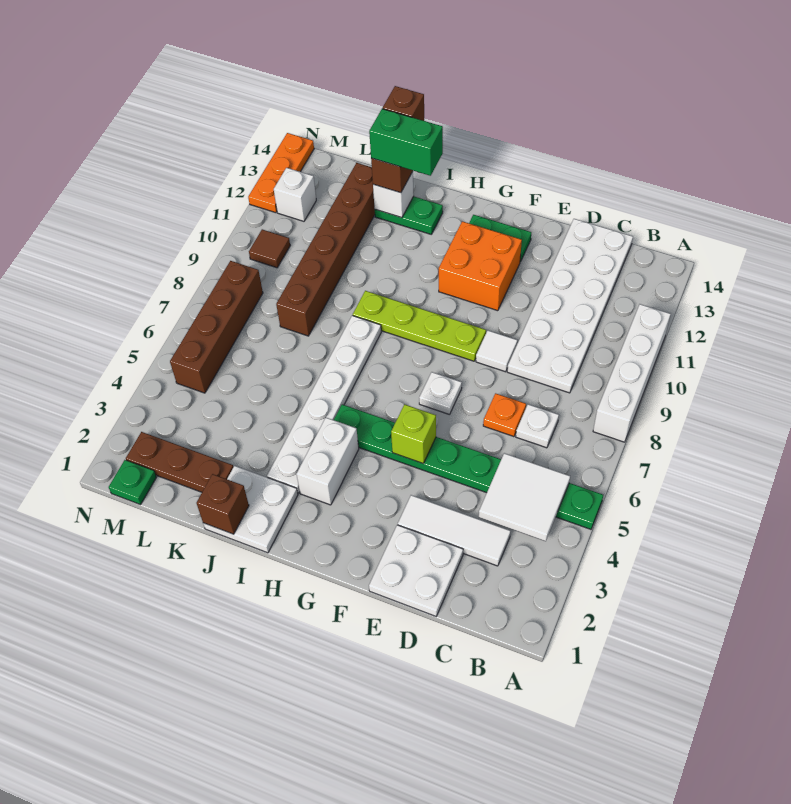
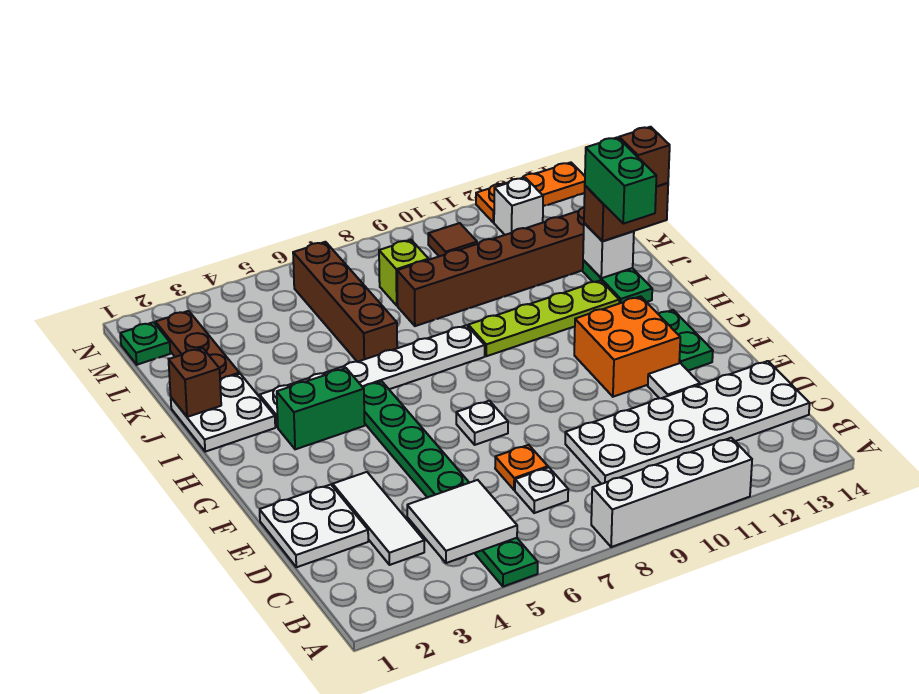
white tile E9 level 1 -> white tile E12 level 1
lime brick F5 level 2 -> lime brick L8 level 1
lime plate F9:I9 level 1 -> lime plate I9:I12 level 1
white brick H3:H4 level 1 -> green brick H3:H4 level 1
brown brick M5:M8 level 1 -> brown brick J6:M6 level 1

